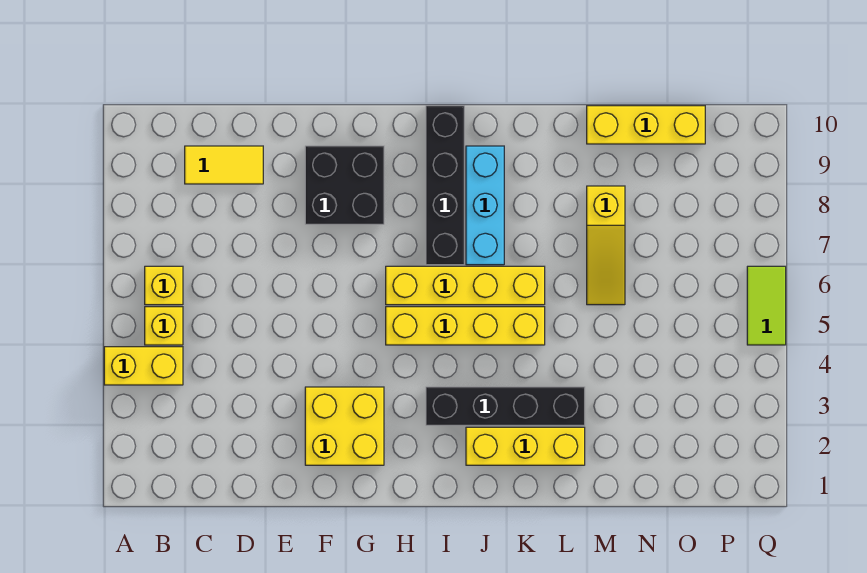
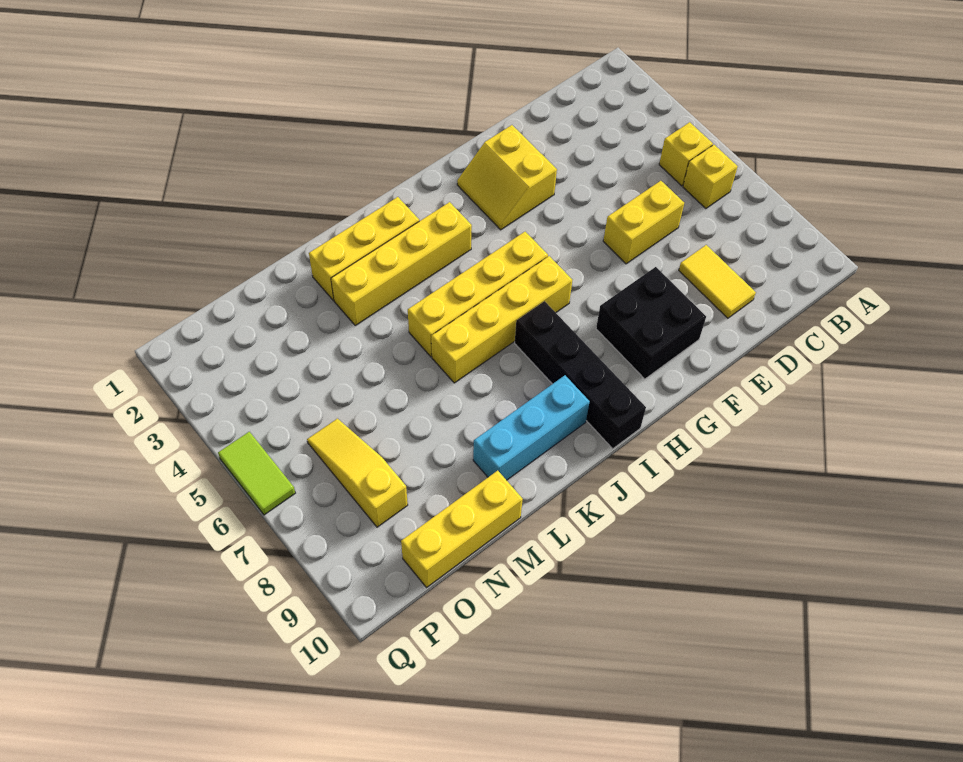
yellow brick A4:B4 level 1 -> yellow brick D6:E6 level 1
yellow tile C9:D9 level 1 -> yellow tile D8:D9 level 1
yellow brick F2:G3 level 1 -> yellow slope F2:G3 level 1 top F
black brick I3:L3 level 1 -> yellow brick I3:L3 level 1
cyan brick J7:J9 level 1 -> cyan brick J9:L9 level 1
yellow slope M6:M8 level 1 top 8 -> yellow slope O6:O8 level 1 top 8

